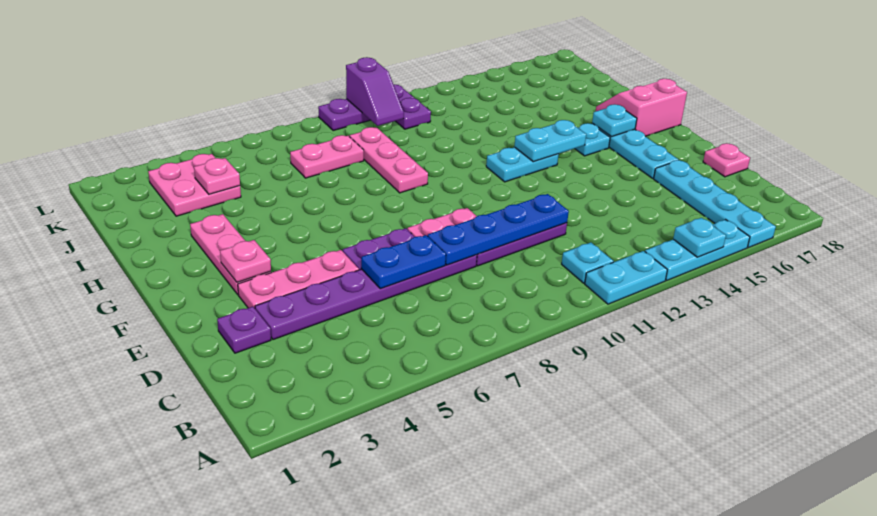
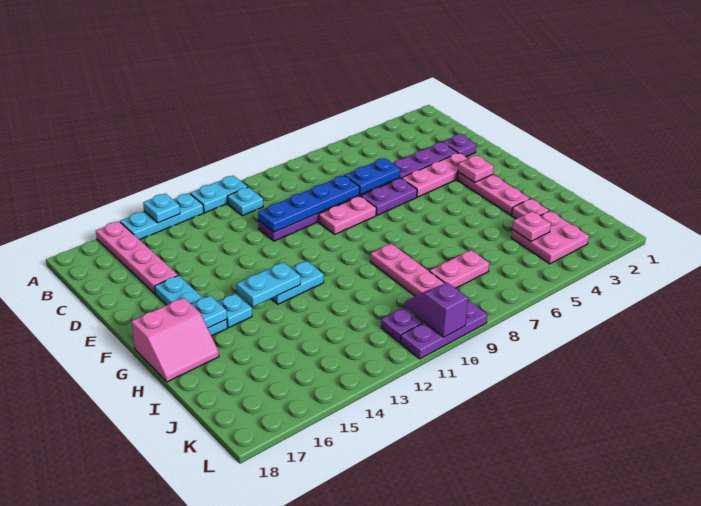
cyan plate A16:D16 level 1 -> pink plate A16:D16 level 1
pink plate D18 level 1 -> pink plate I3 level 1

